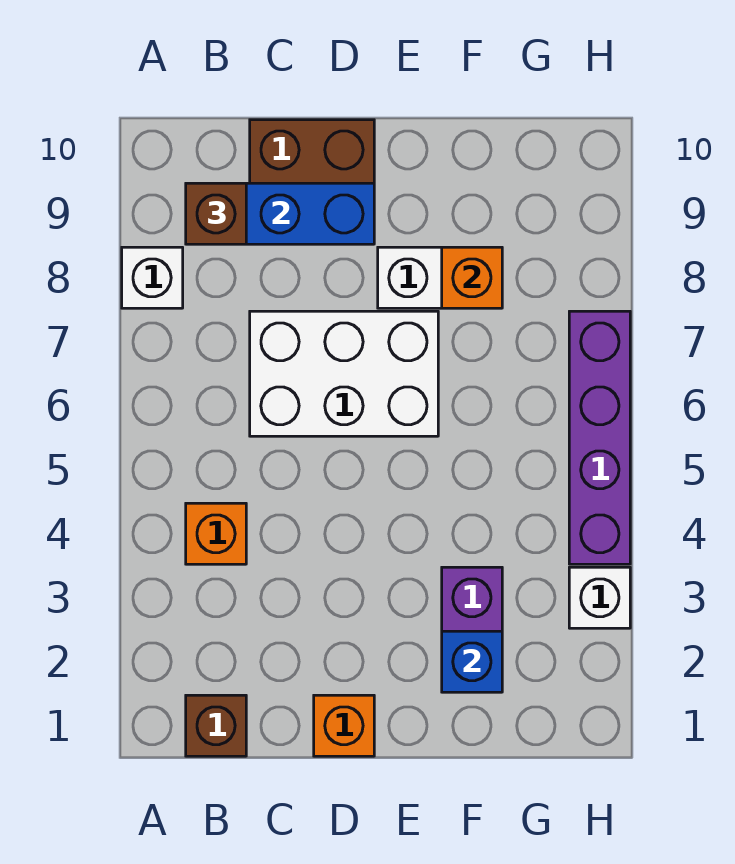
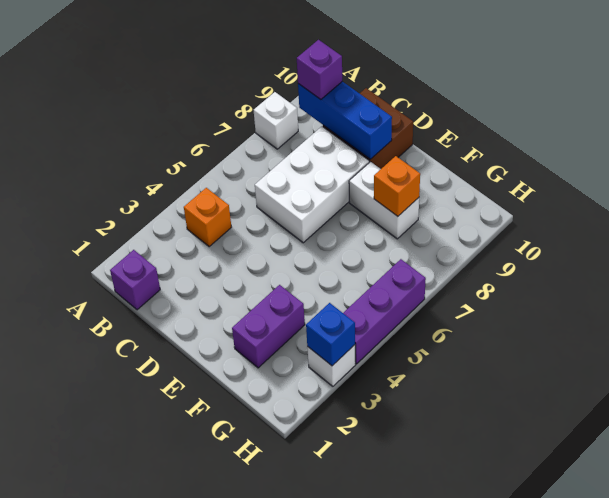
brown brick B1 level 1 -> purple brick B1 level 1
brown brick B9 level 3 -> purple brick B9 level 3
white brick C6:E7 level 1 -> white brick C6:D8 level 1
orange brick D1 level 1 -> none
blue brick F2 level 2 -> blue brick H3 level 2
purple brick H4:H7 level 1 -> purple brick H4:H6 level 1

